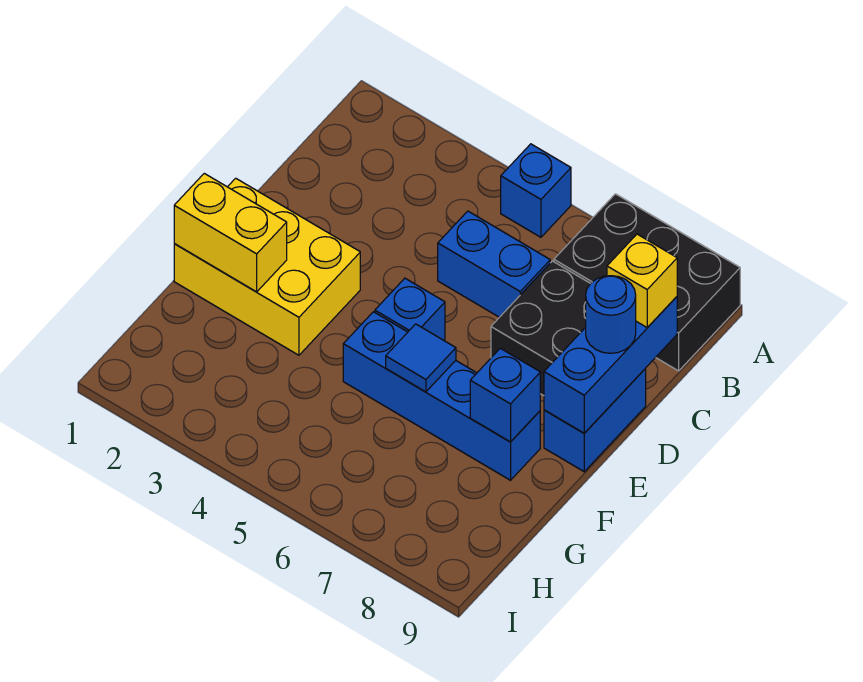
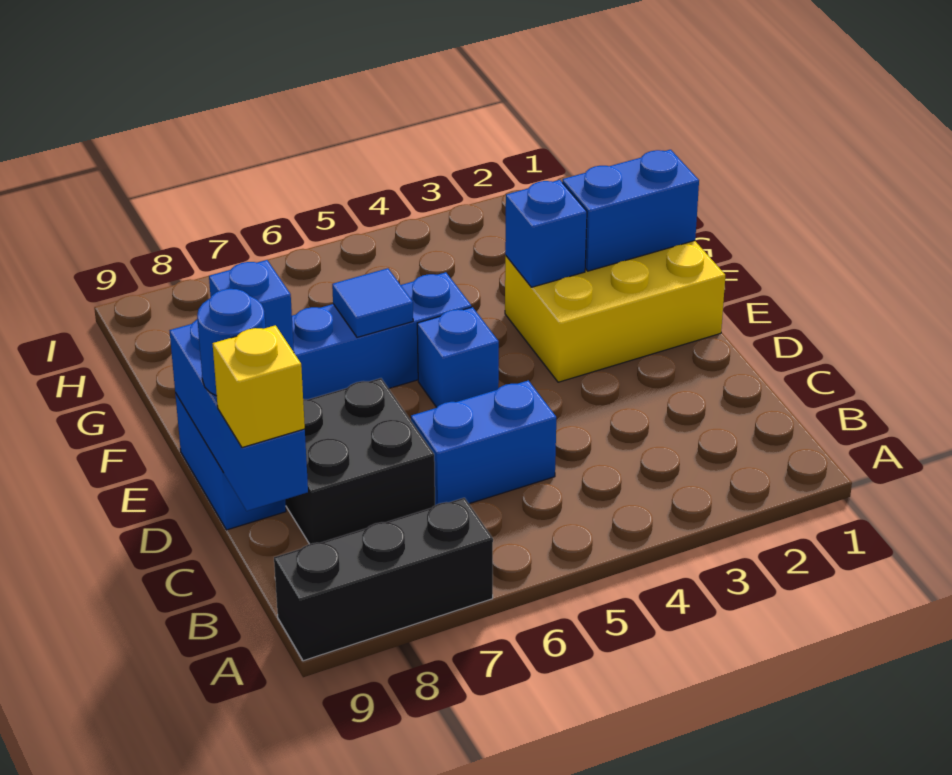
blue brick A5 level 1 -> blue brick F3 level 2
black brick A7:B9 level 1 -> black brick A7:A9 level 1
yellow brick F1:F2 level 2 -> blue brick F1:F2 level 2

